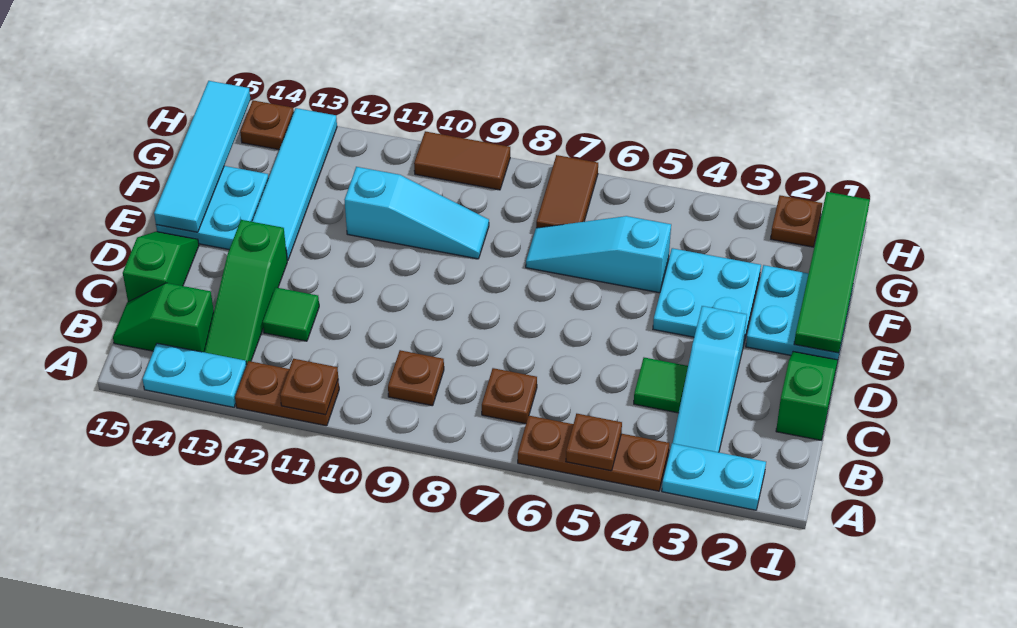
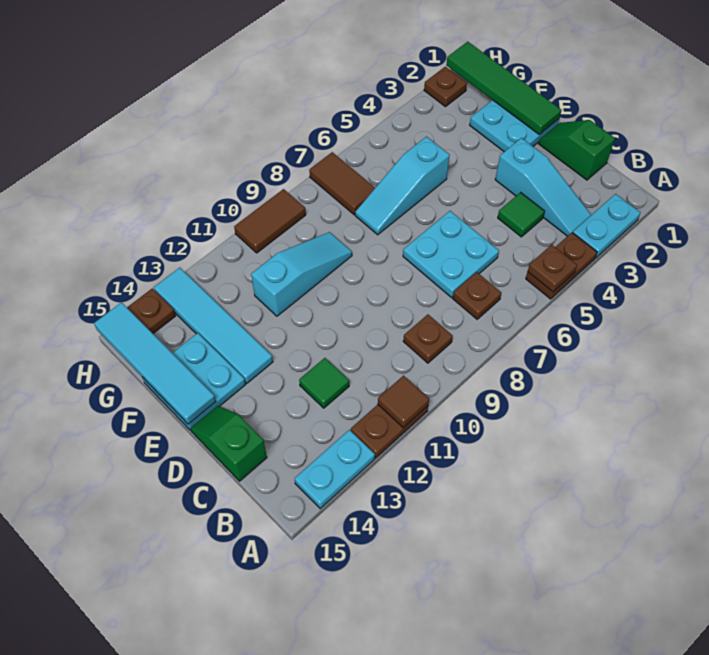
brown plate A4:A6 level 1 -> brown plate A4:A5 level 1
brown plate A11 level 2 -> brown tile A11 level 2
green slope B13:D13 level 1 top D -> none
green slope B14:B15 level 1 top 14 -> none
cyan plate E3:F4 level 1 -> cyan plate C6:D7 level 1

